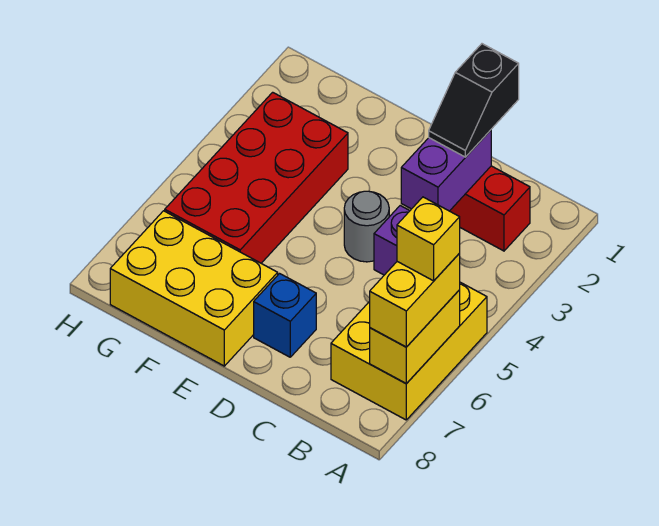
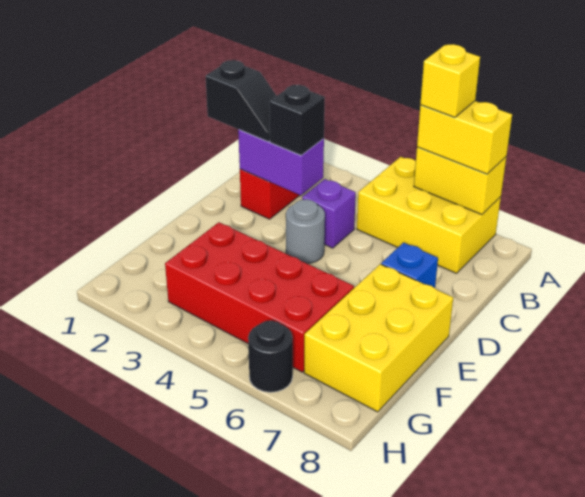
none -> black brick C3 level 3
none -> black round brick H6 level 1

